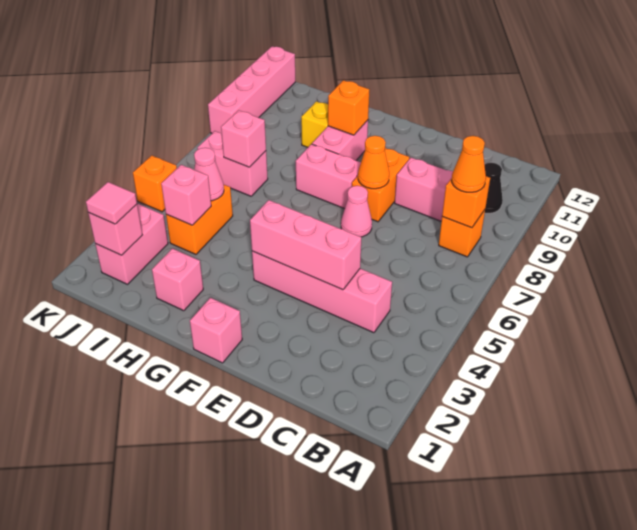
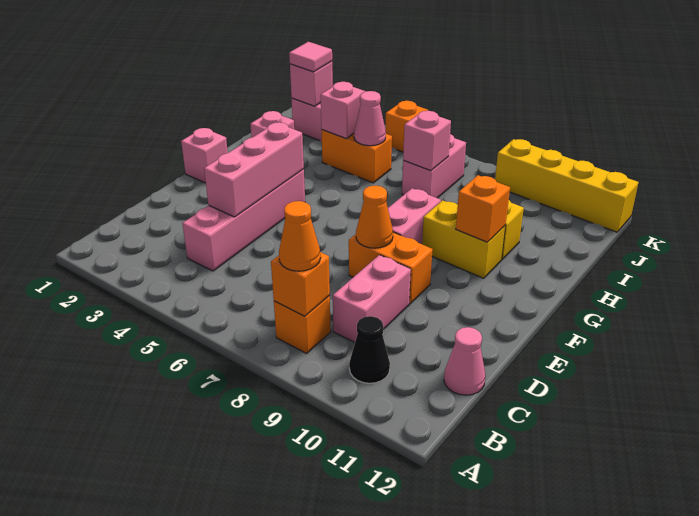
pink cone E7 level 1 -> pink cone C12 level 1
pink brick G9:G10 level 1 -> yellow brick G9:G10 level 1
pink brick K9:K12 level 1 -> yellow brick K9:K12 level 1

